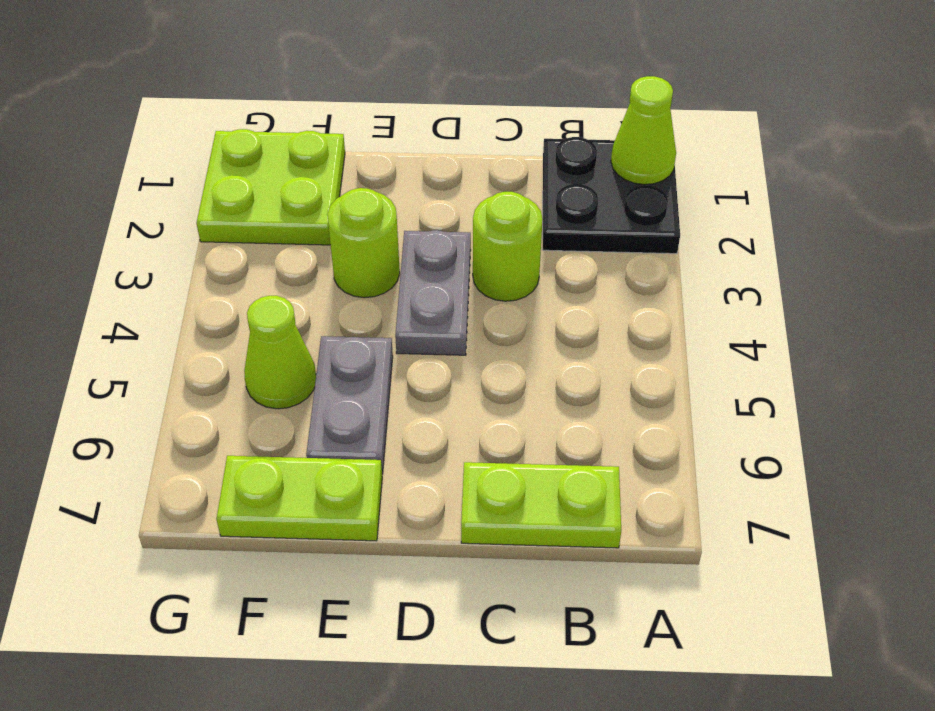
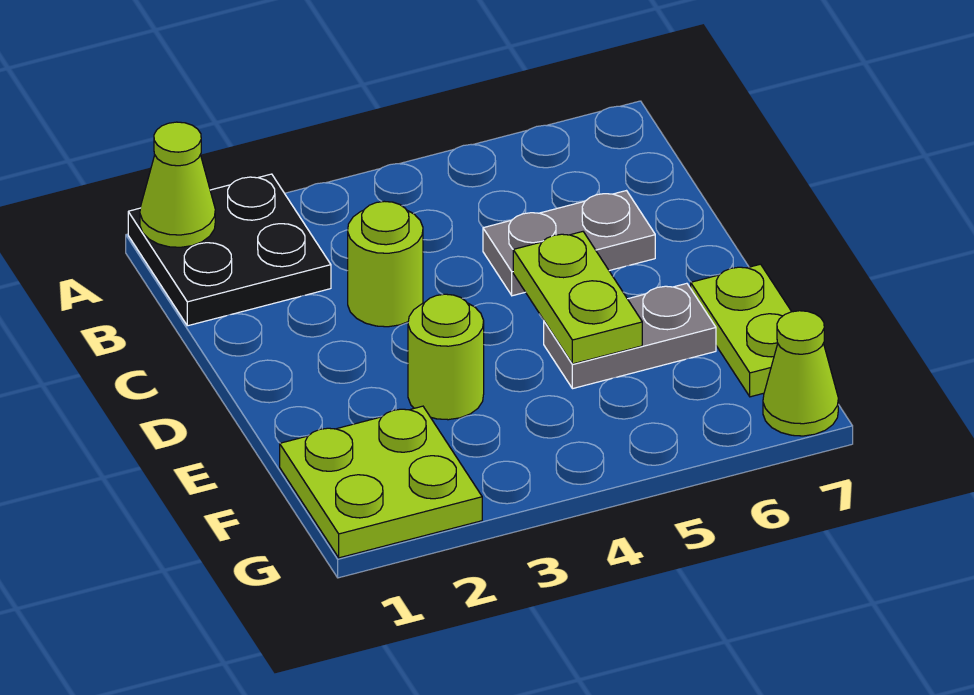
lime plate B7:C7 level 1 -> lime plate D5:E5 level 2
grey plate D3:D4 level 1 -> grey plate C5:C6 level 1
lime cone F5 level 1 -> lime cone G7 level 1

